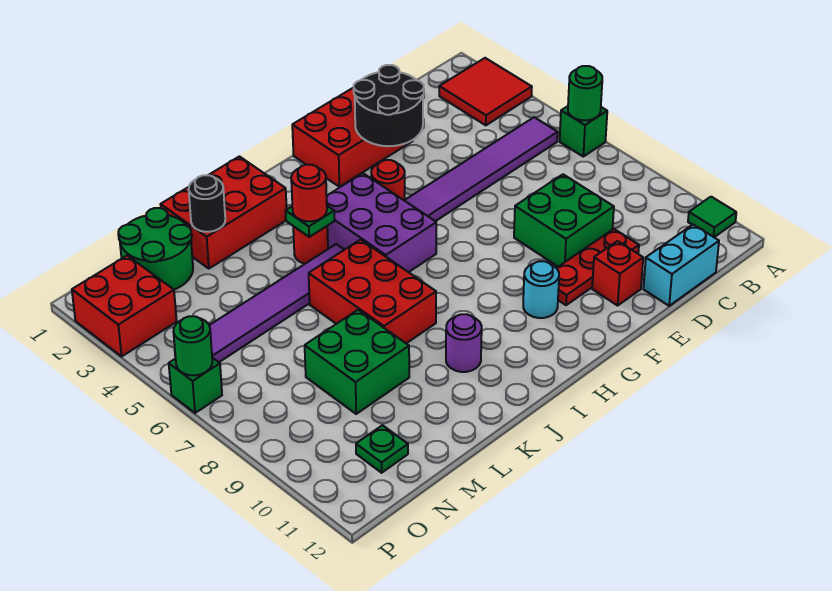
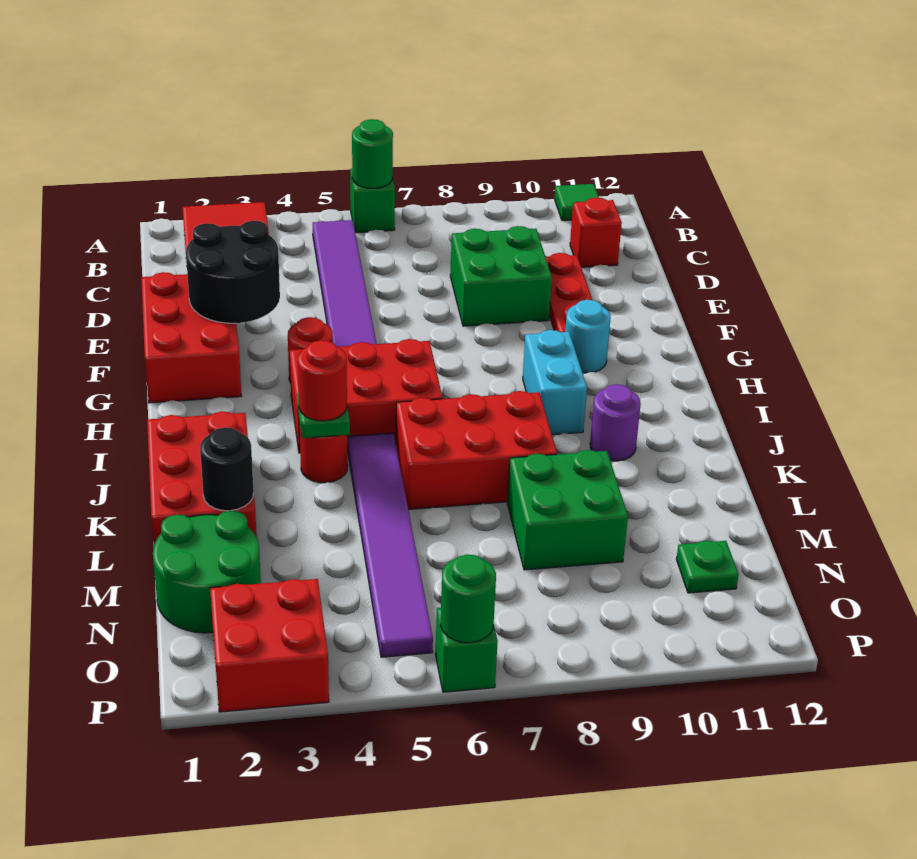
cyan brick C12:D12 level 1 -> cyan brick H9:I9 level 1
red brick E11 level 1 -> red brick C11 level 1
purple brick H4:I6 level 1 -> red brick H4:I6 level 1

